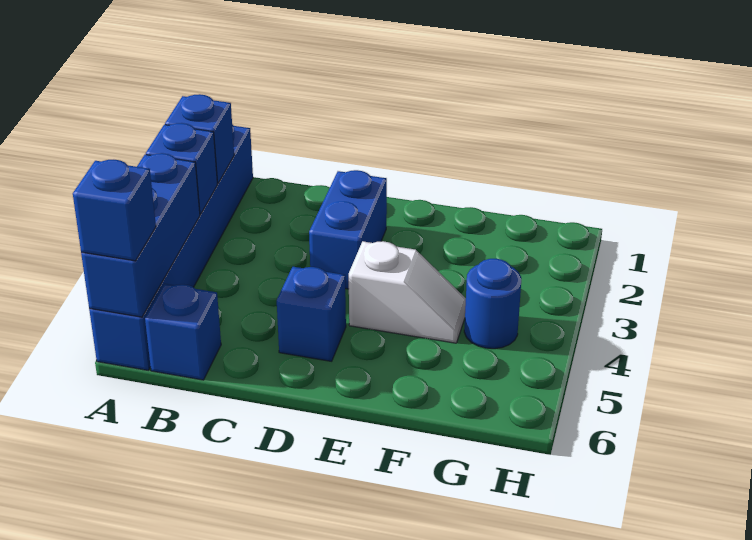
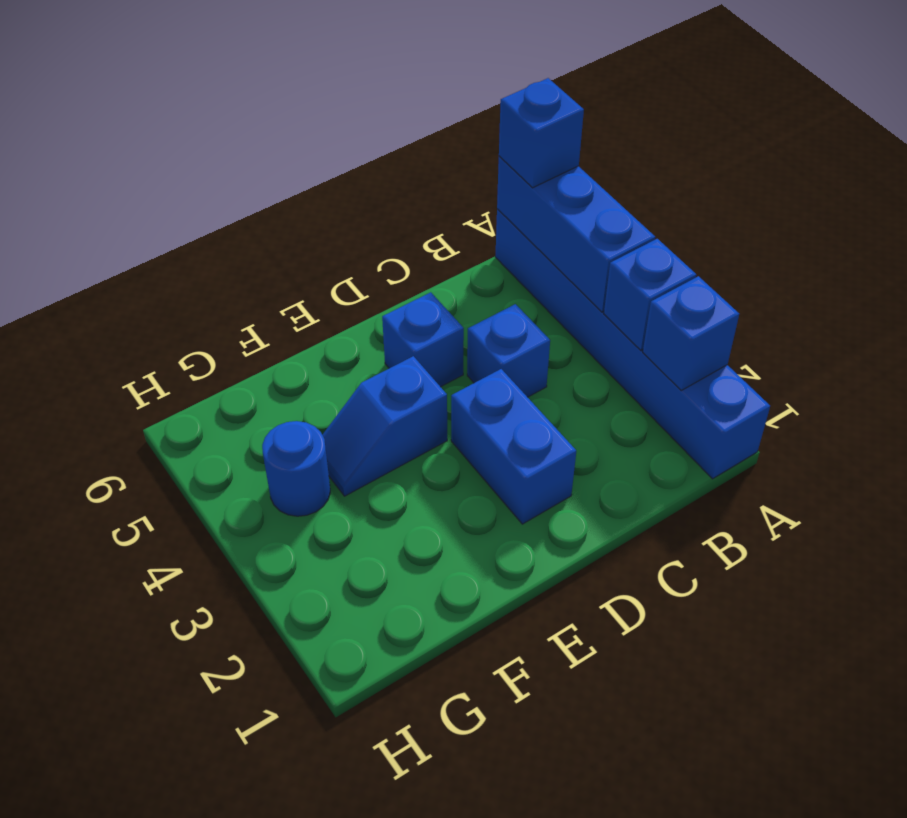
blue brick B6 level 1 -> blue brick C4 level 1
white slope E4:F4 level 1 top E -> blue slope E4:F4 level 1 top E

